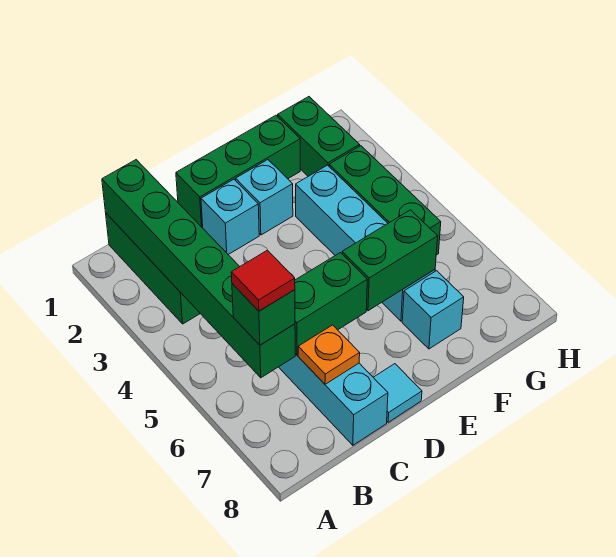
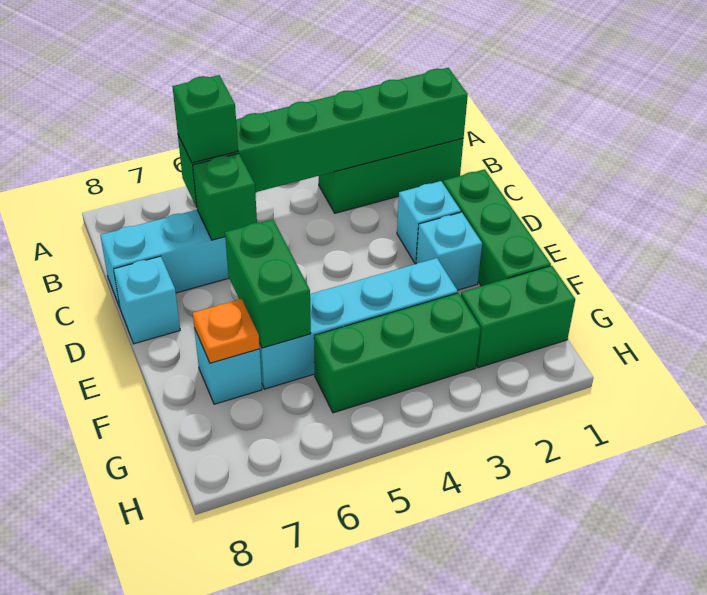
red tile B6 level 4 -> none
green brick C6:D6 level 2 -> green brick C6 level 2
orange plate C7 level 2 -> orange plate F7 level 2
cyan tile D8 level 1 -> cyan brick D8 level 1

